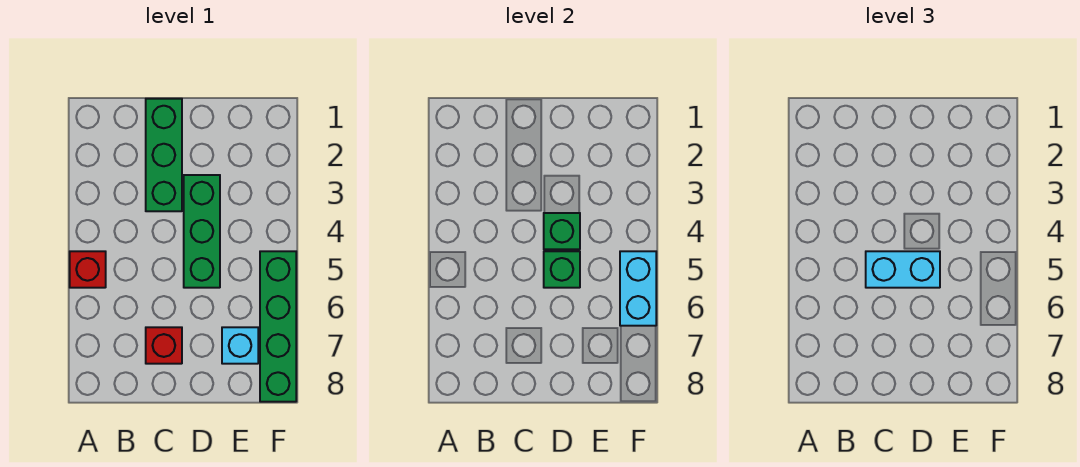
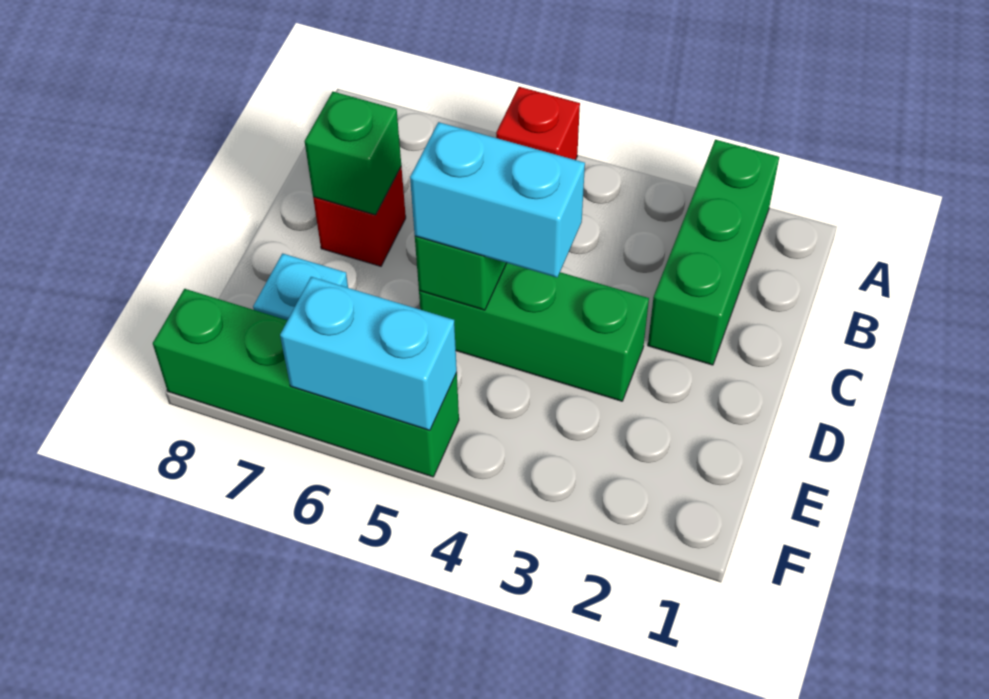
green brick C1:C3 level 1 -> green brick A2:C2 level 1
cyan brick C5:D5 level 3 -> cyan brick D4:D5 level 3
green brick D4 level 2 -> green brick C7 level 2

